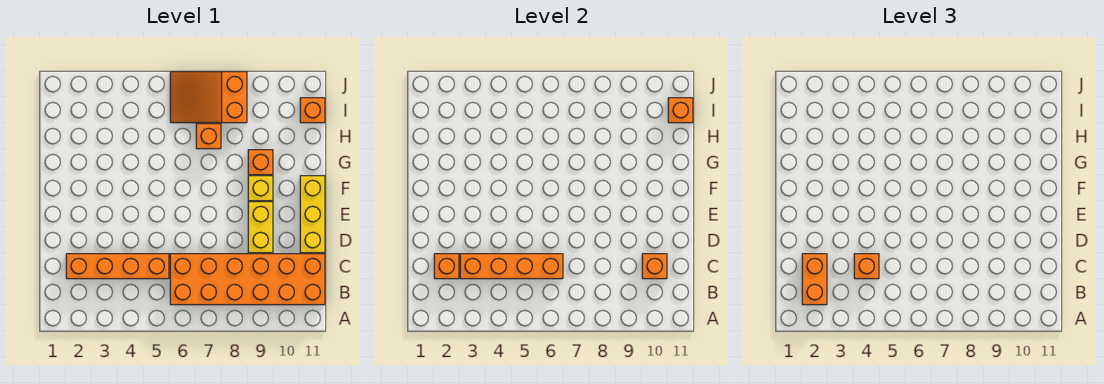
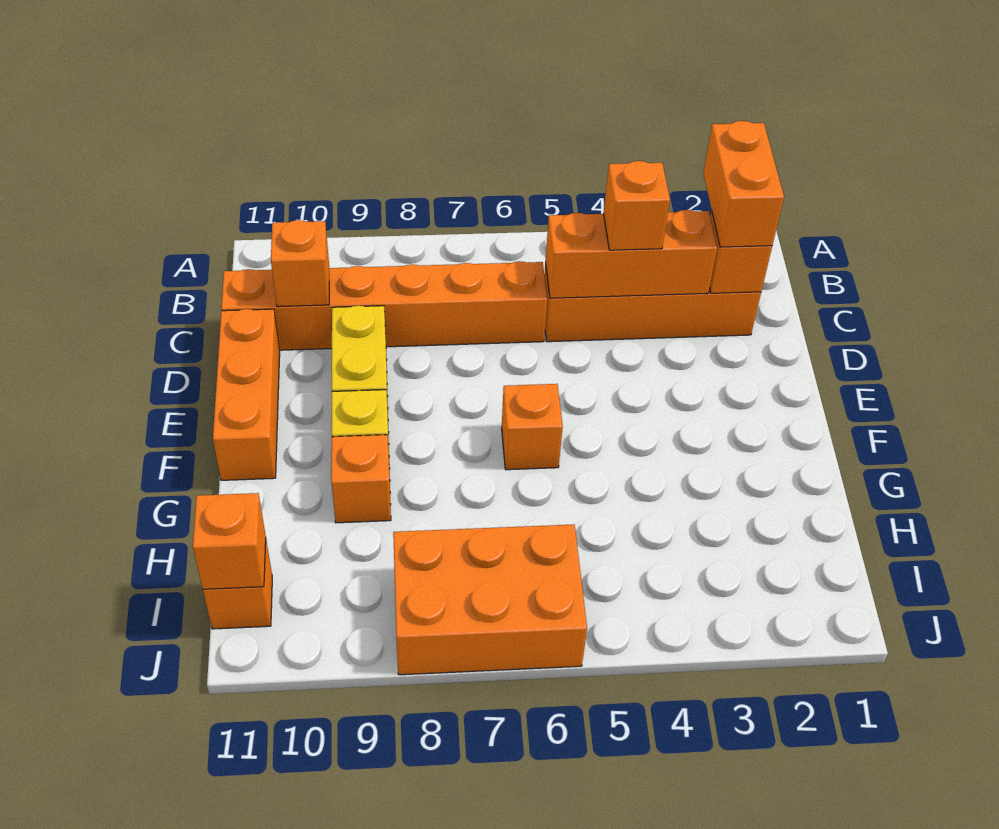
orange brick B6:C11 level 1 -> orange brick C6:C11 level 1
orange brick C3:C6 level 2 -> orange brick C3:C5 level 2
yellow brick D11:F11 level 1 -> orange brick D11:F11 level 1
orange brick H7 level 1 -> orange brick F6 level 1
orange slope I6:J8 level 1 top 8 -> orange brick I6:J8 level 1

